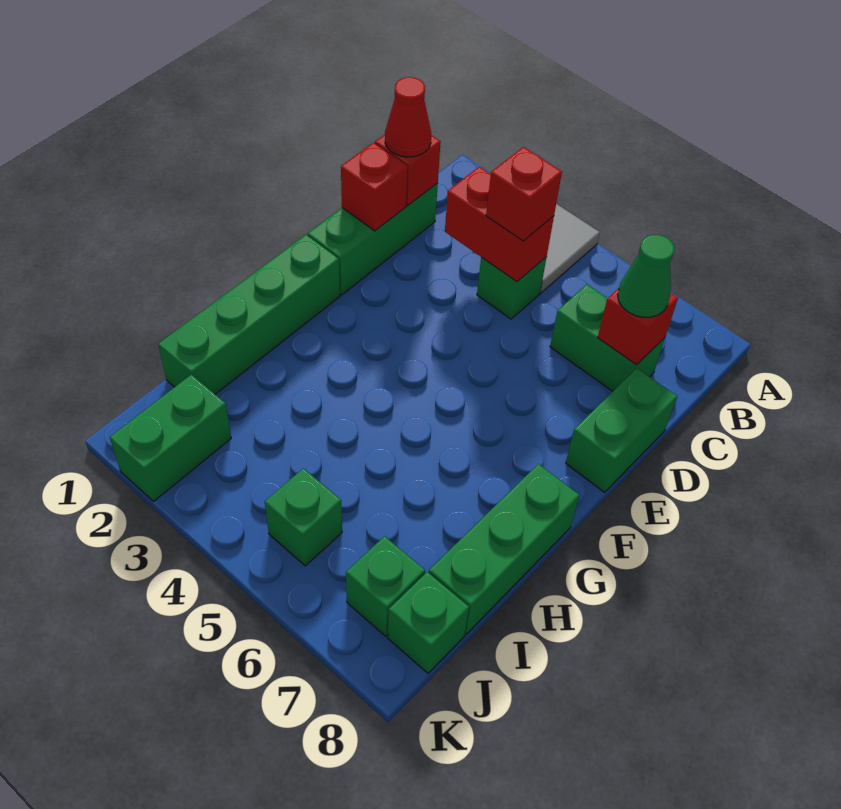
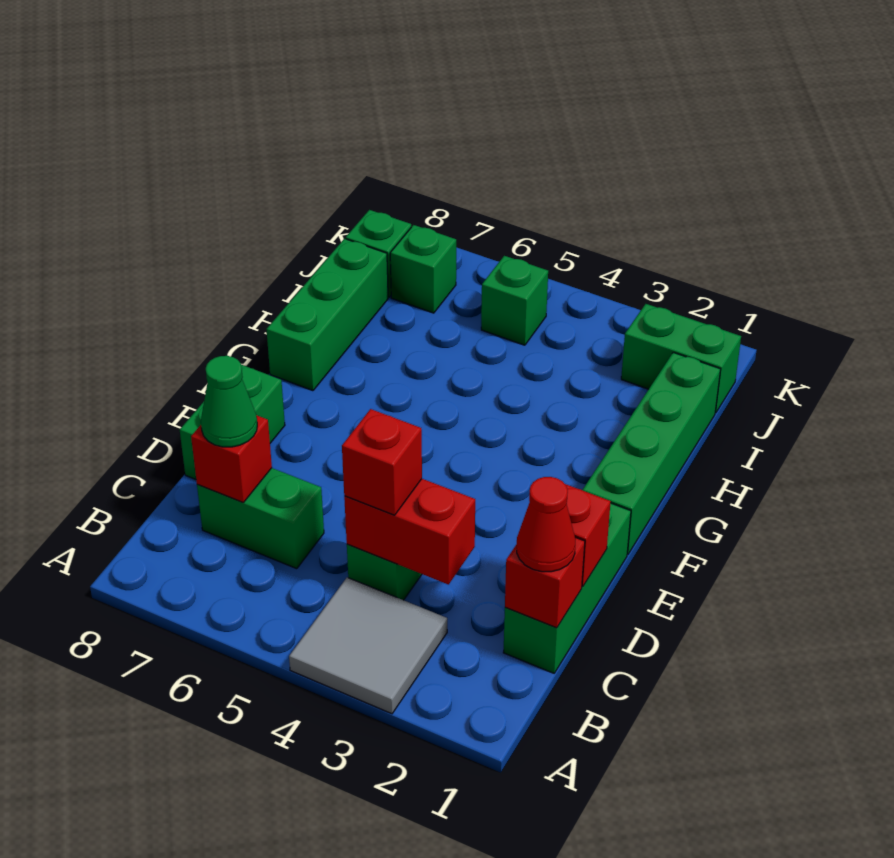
green brick J2:K2 level 1 -> green brick J1:J2 level 1

